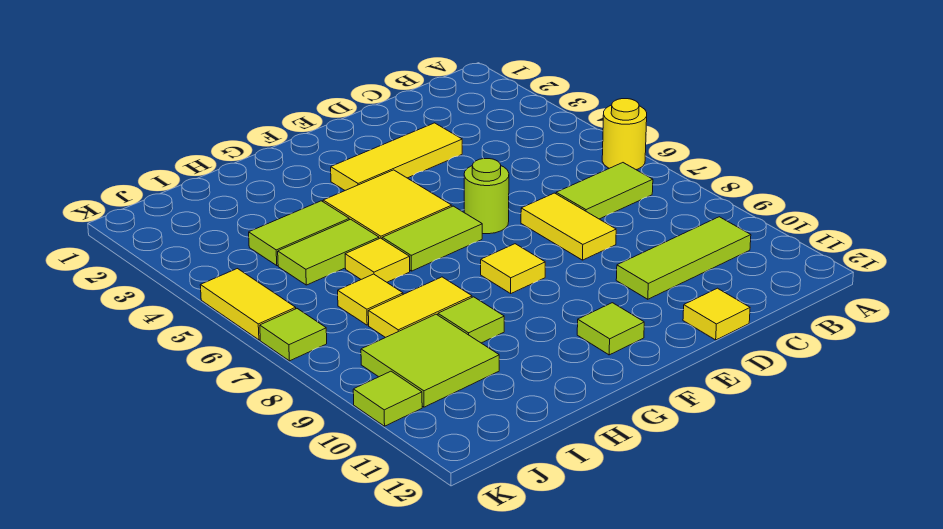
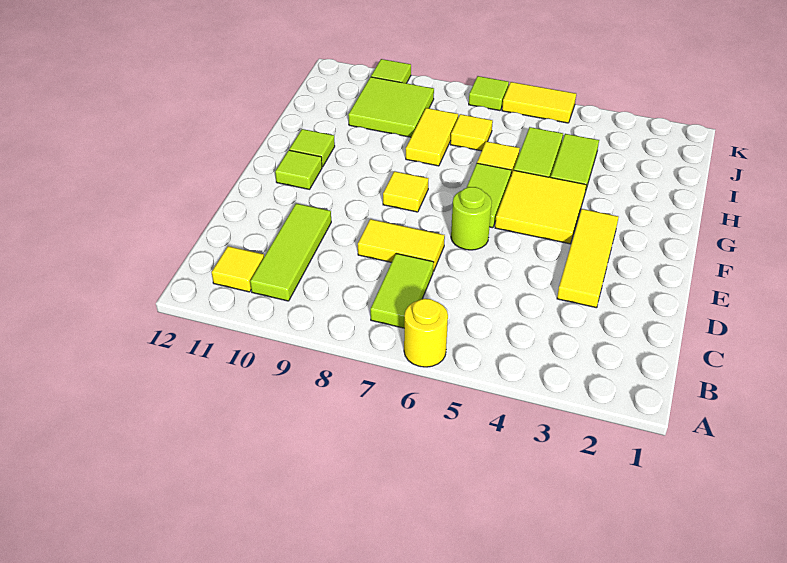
yellow tile D12 level 1 -> yellow tile B11 level 1
lime tile H9 level 1 -> lime tile G11 level 1

